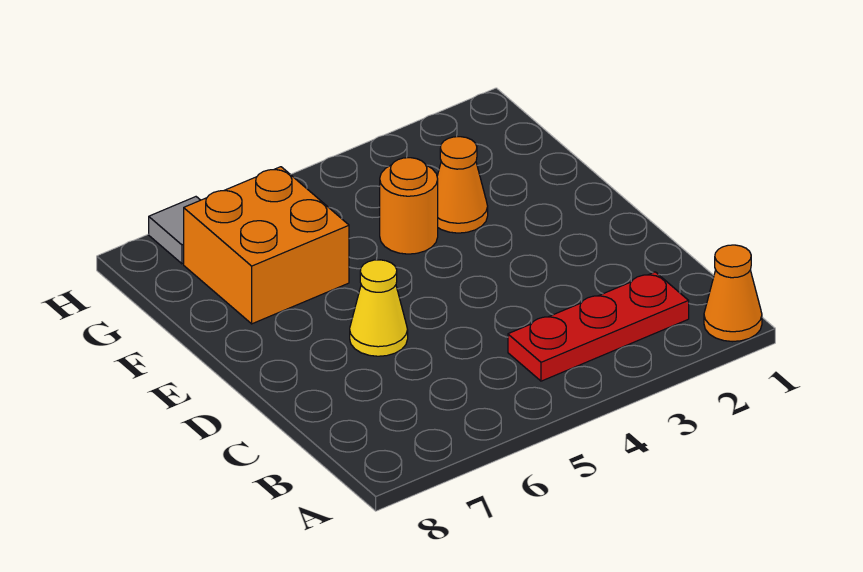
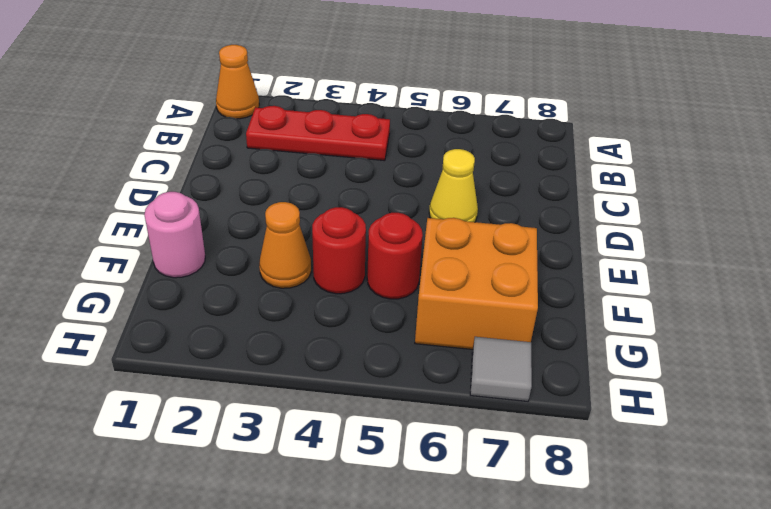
none -> pink round brick F1 level 1
orange round brick F4 level 1 -> red round brick F4 level 1
none -> red round brick F5 level 1

